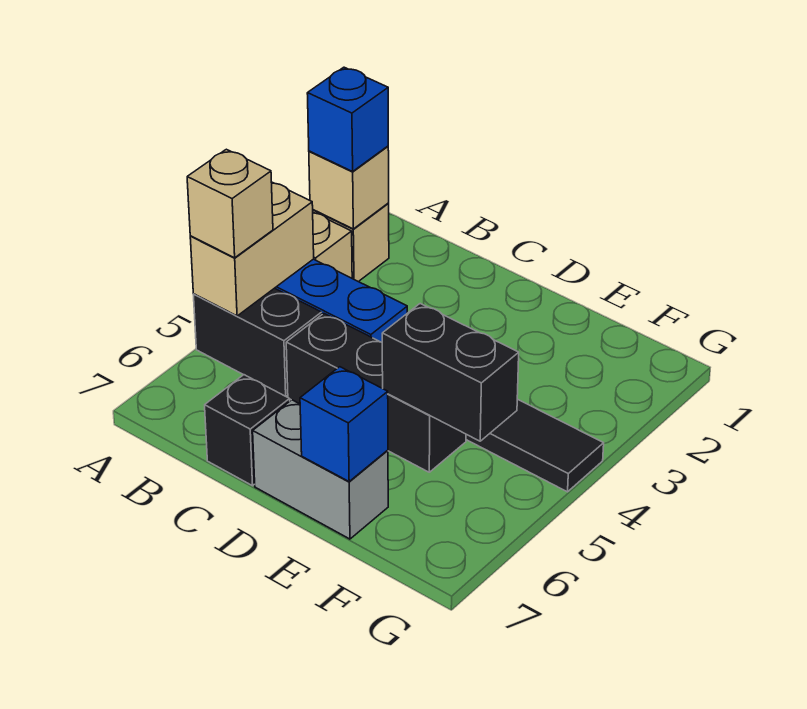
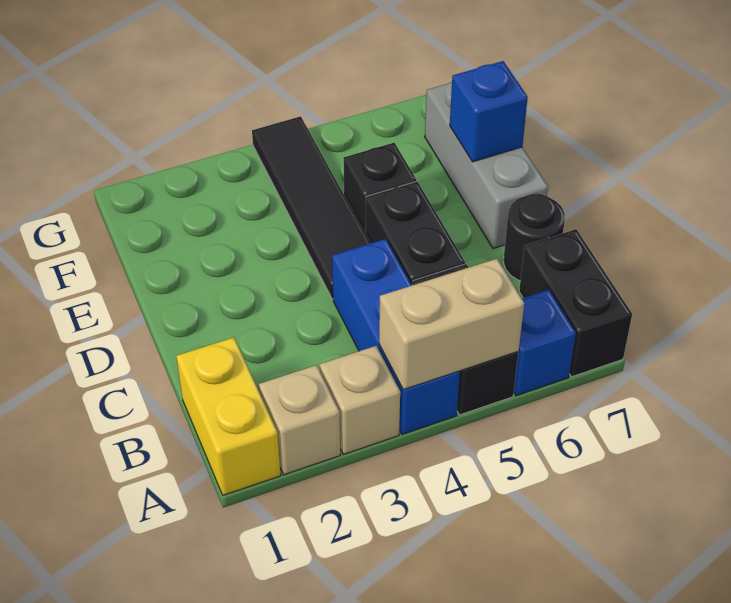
none -> yellow brick A1:B1 level 1
tan brick A2 level 2 -> none
blue brick A2 level 3 -> blue brick A6 level 1
tan brick A5 level 3 -> none
black brick C7 level 1 -> black round brick C7 level 1
grey brick D7:E7 level 1 -> grey brick D7:F7 level 1
black brick E5:F5 level 2 -> black brick A7:B7 level 1

